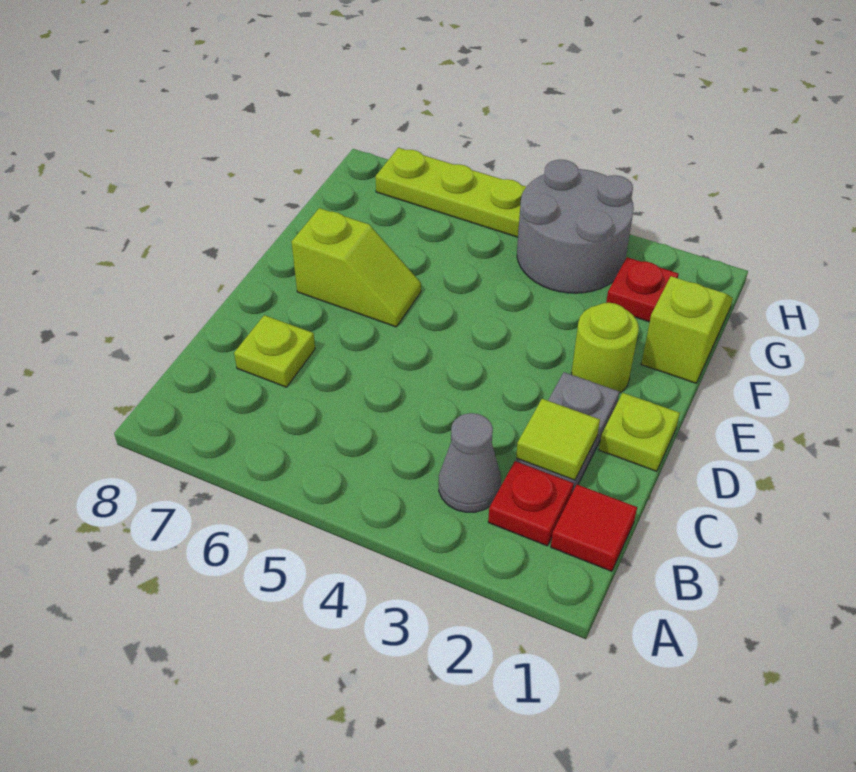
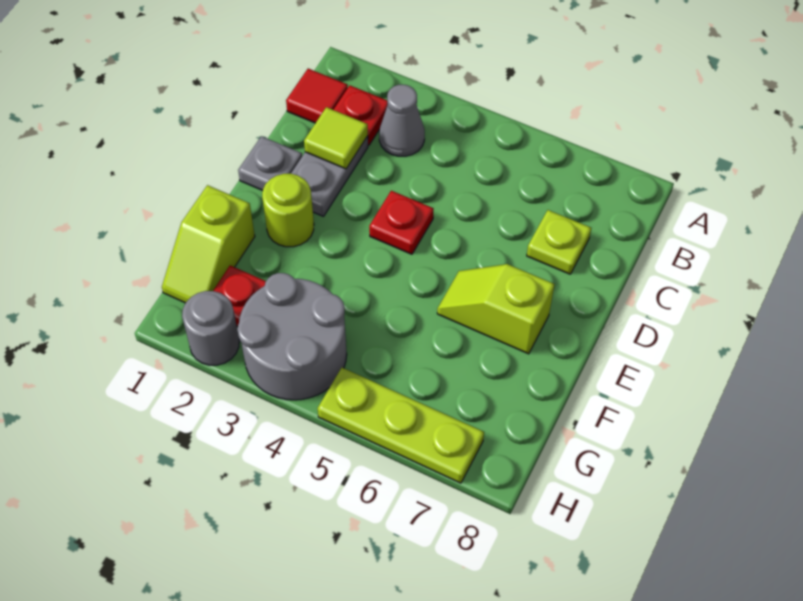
lime plate D1 level 1 -> grey plate D1 level 1
none -> red plate D4 level 1
none -> grey round brick H2 level 1

